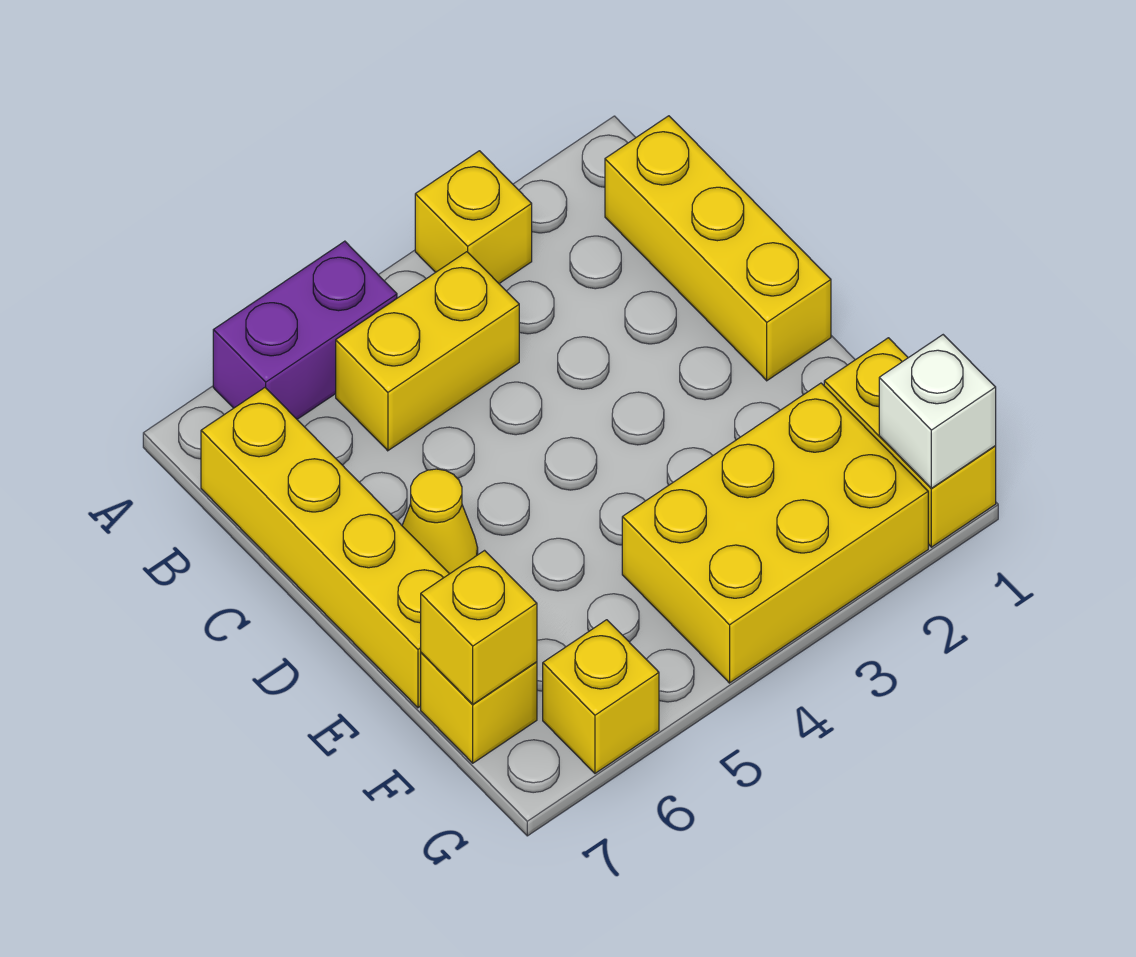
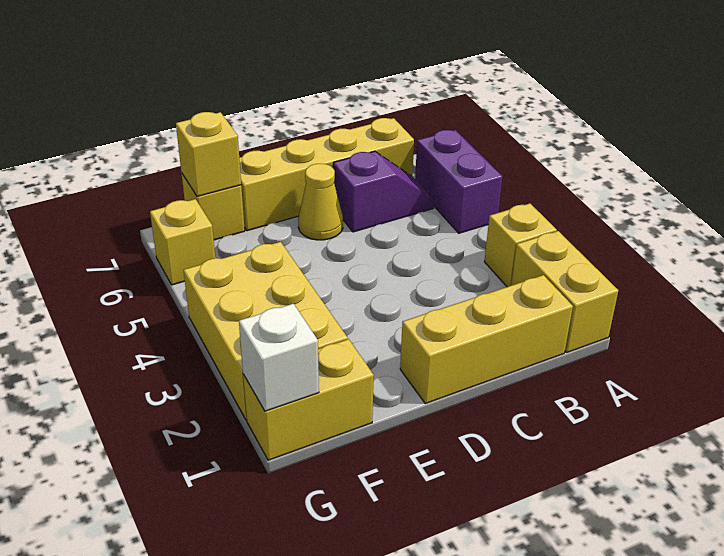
yellow brick B4:B5 level 1 -> yellow brick A1:A2 level 1
none -> purple slope B6:C6 level 1 top C

